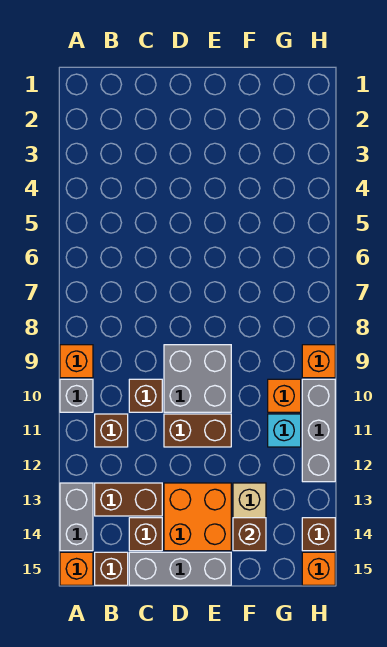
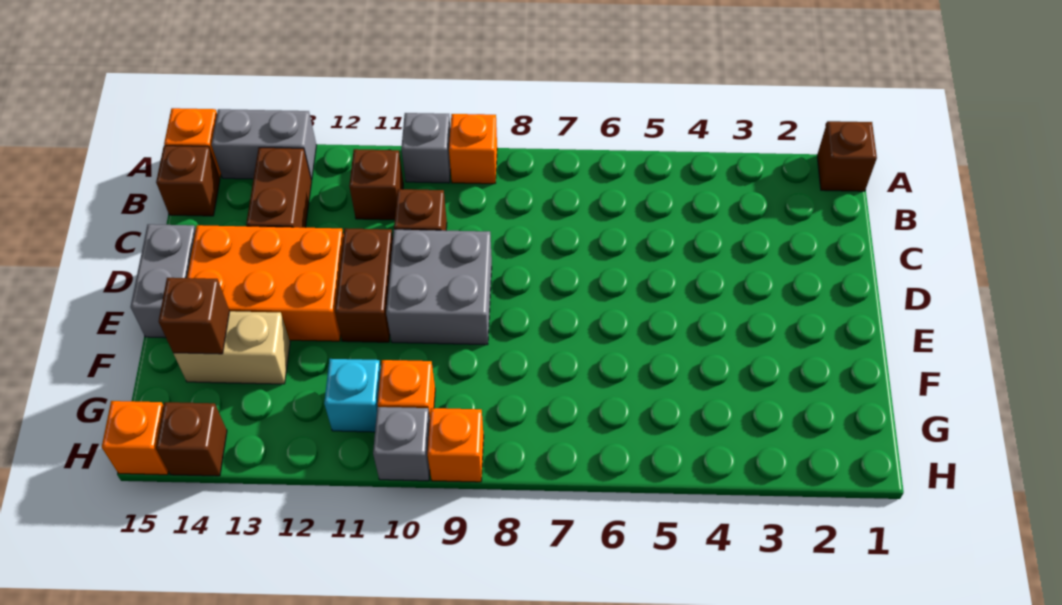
brown brick C14 level 1 -> brown brick A1 level 1
grey brick C15:E15 level 1 -> grey brick D15:E15 level 1
orange brick D13:E14 level 1 -> orange brick D12:E14 level 1
grey brick H10:H12 level 1 -> grey brick H10 level 1

